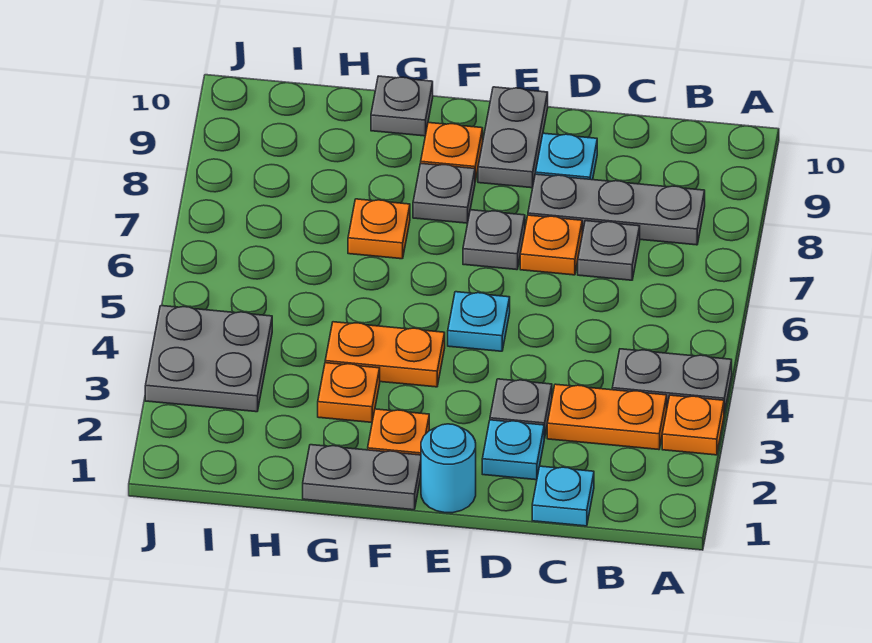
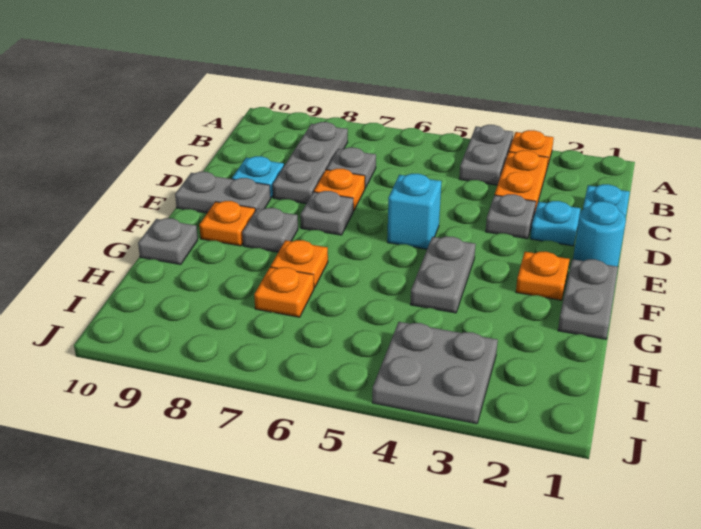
cyan plate E5 level 1 -> cyan brick E5 level 1
orange plate F4:G4 level 1 -> grey plate F4:G4 level 1
orange plate G3 level 1 -> orange plate H7 level 1

